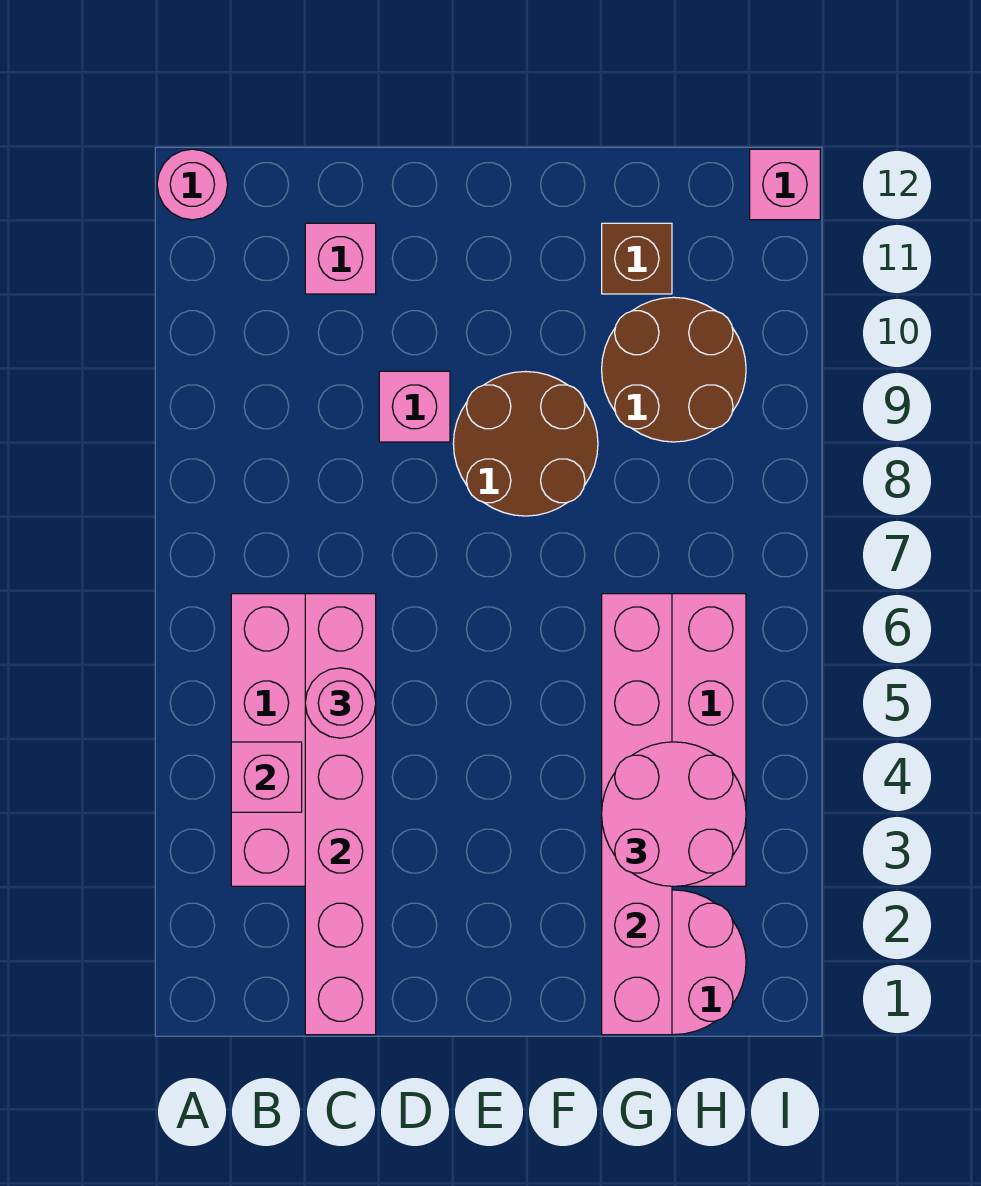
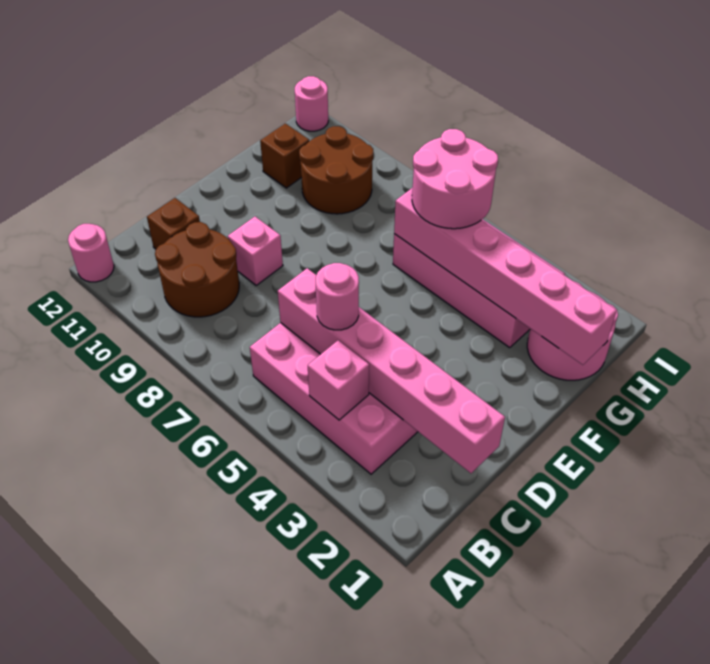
pink brick C11 level 1 -> brown brick C11 level 1
brown round brick E8:F9 level 1 -> brown round brick B9:C10 level 1
pink round brick G3:H4 level 3 -> pink round brick G5:H6 level 3
pink brick I12 level 1 -> pink round brick I12 level 1

